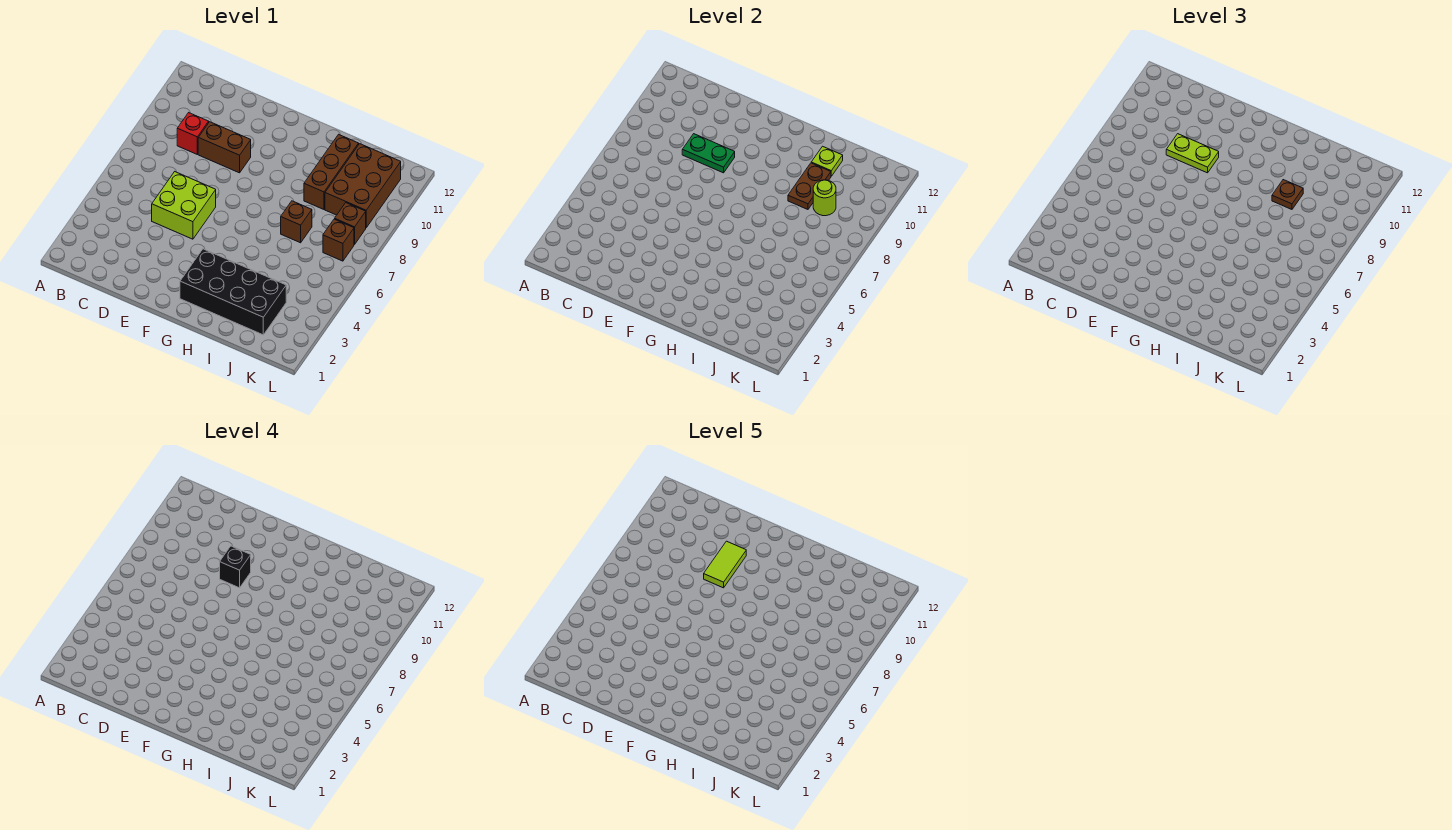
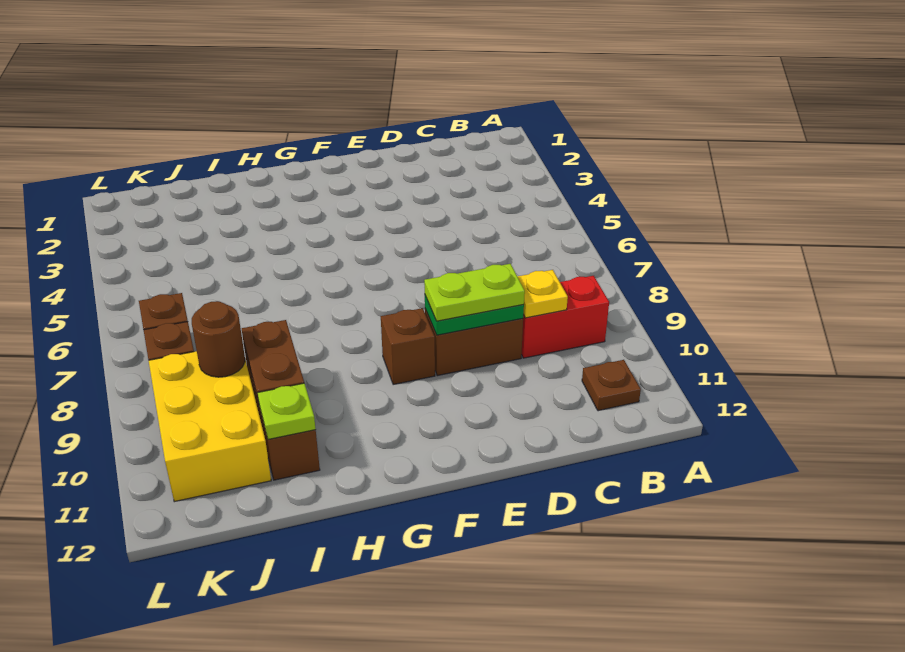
red brick C9 level 1 -> red brick B9:C9 level 1
none -> yellow plate C9 level 2
lime brick D5:E6 level 1 -> none
black brick E9 level 4 -> none
lime tile E9:E10 level 5 -> none
black brick G2:J3 level 1 -> none
brown brick I7 level 1 -> brown brick F9 level 1
brown plate I9 level 3 -> brown plate B11 level 1
brown brick J9:K11 level 1 -> yellow brick J9:K11 level 1
lime round brick J9 level 2 -> brown round brick J9 level 2

